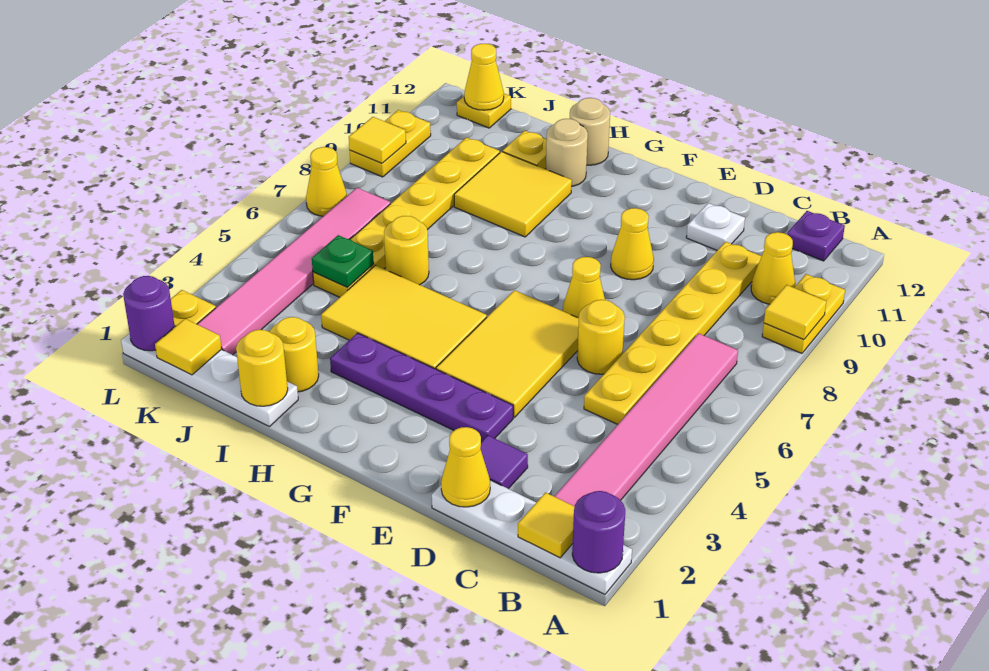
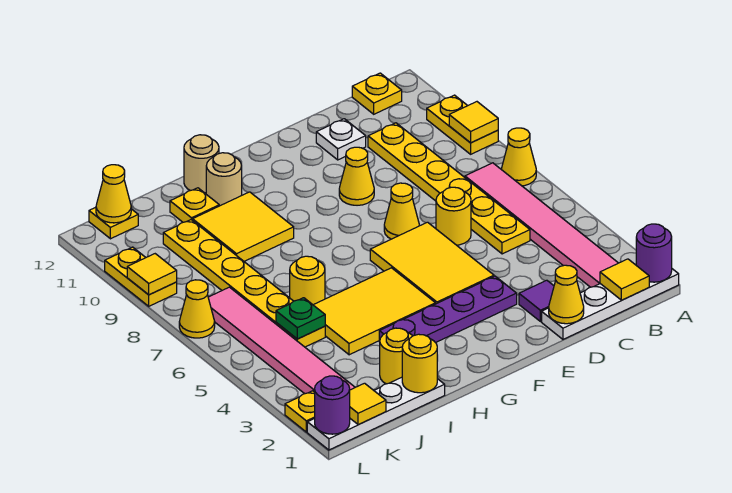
yellow cone B10 level 1 -> yellow cone A7 level 1
purple plate B12 level 1 -> yellow plate B12 level 1

